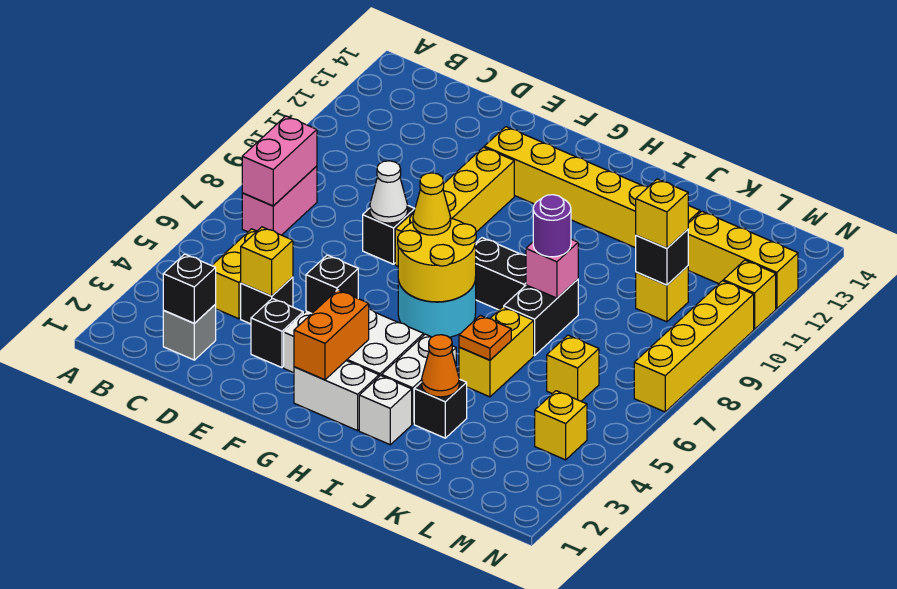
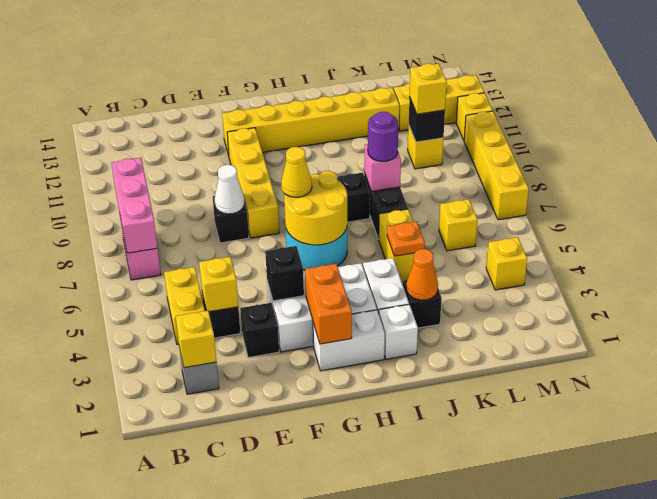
pink brick B7:B8 level 2 -> pink brick B7:B9 level 2
black brick C2 level 2 -> yellow brick C2 level 2

